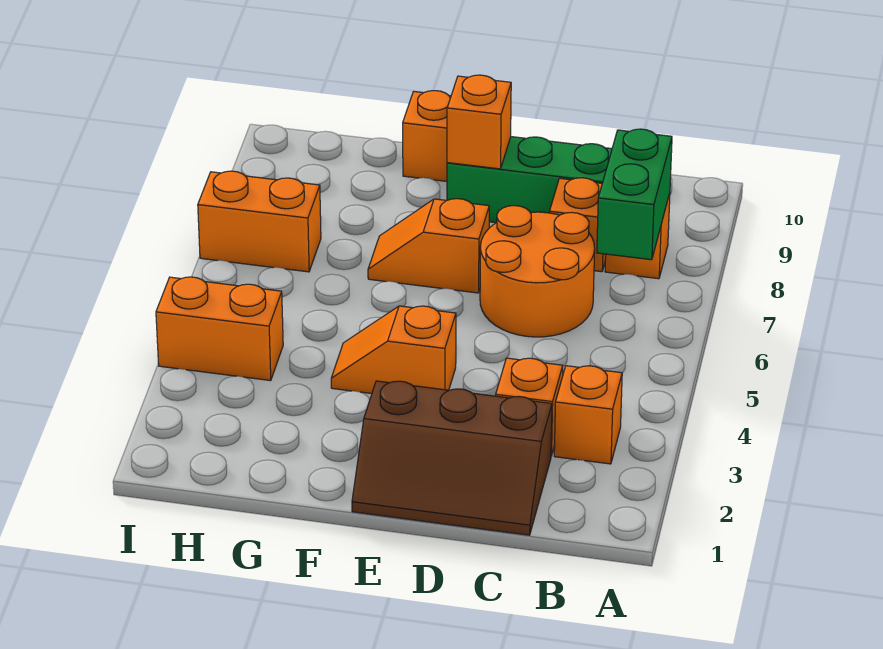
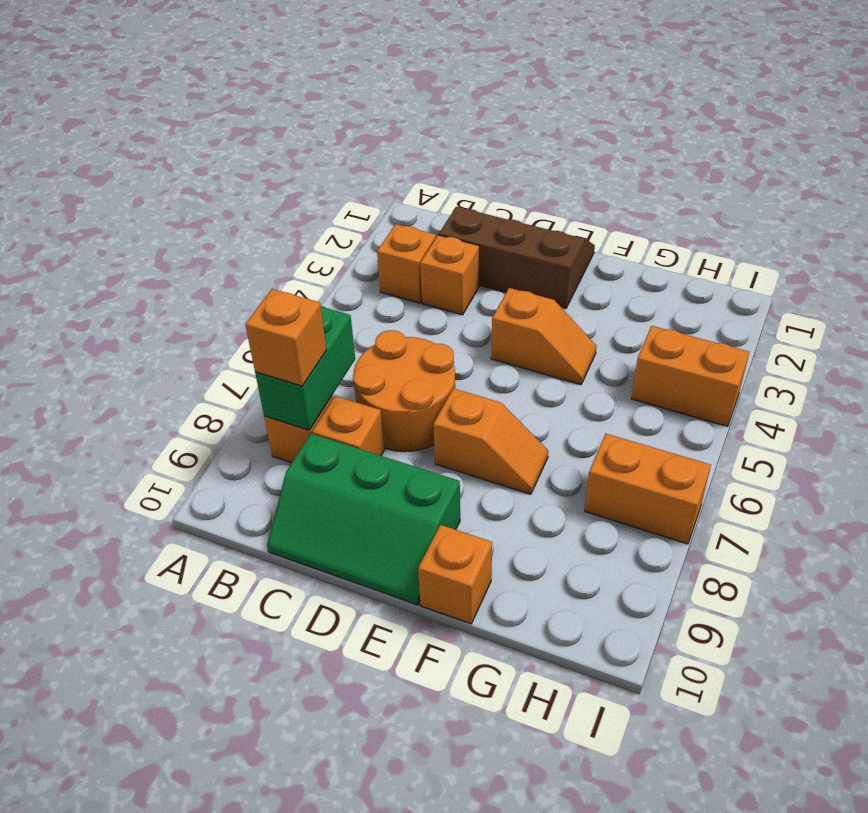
orange brick E9 level 2 -> orange brick B8 level 3

